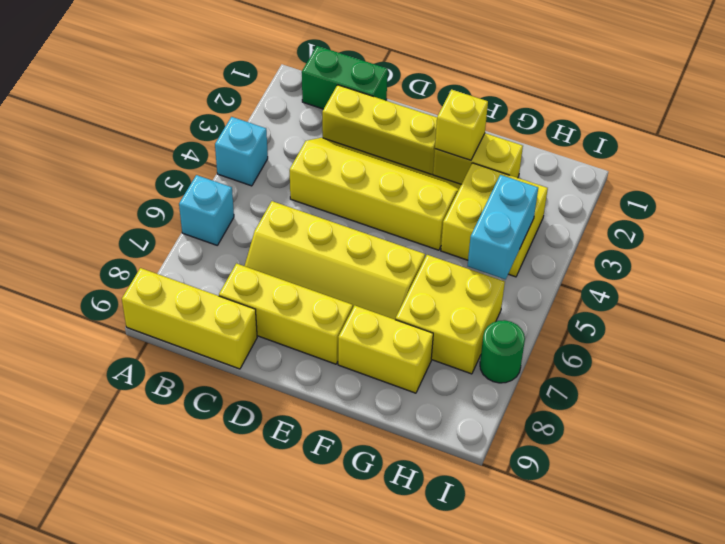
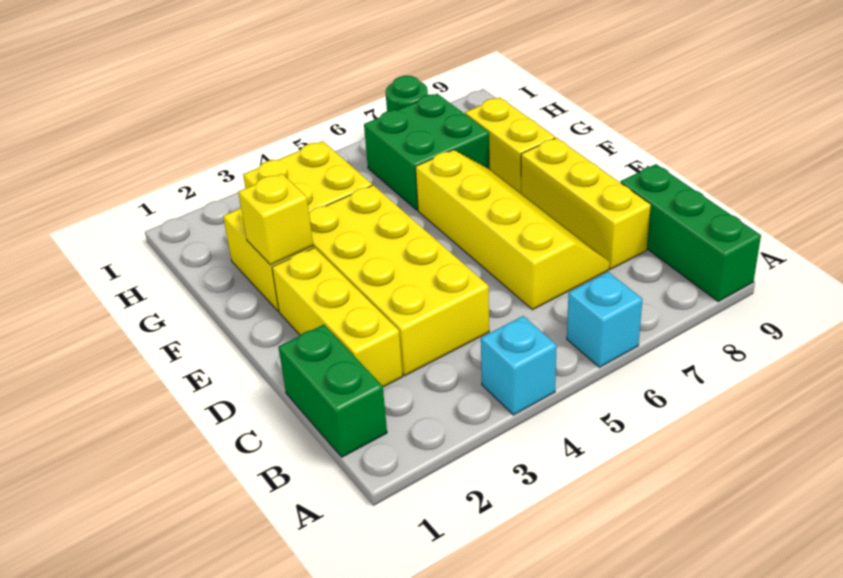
yellow brick A9:C9 level 1 -> green brick A9:C9 level 1
yellow slope C3:F4 level 1 top 4 -> yellow brick C3:F4 level 1
yellow brick G6:H7 level 1 -> green brick G6:H7 level 1
cyan brick H4:H5 level 2 -> none

